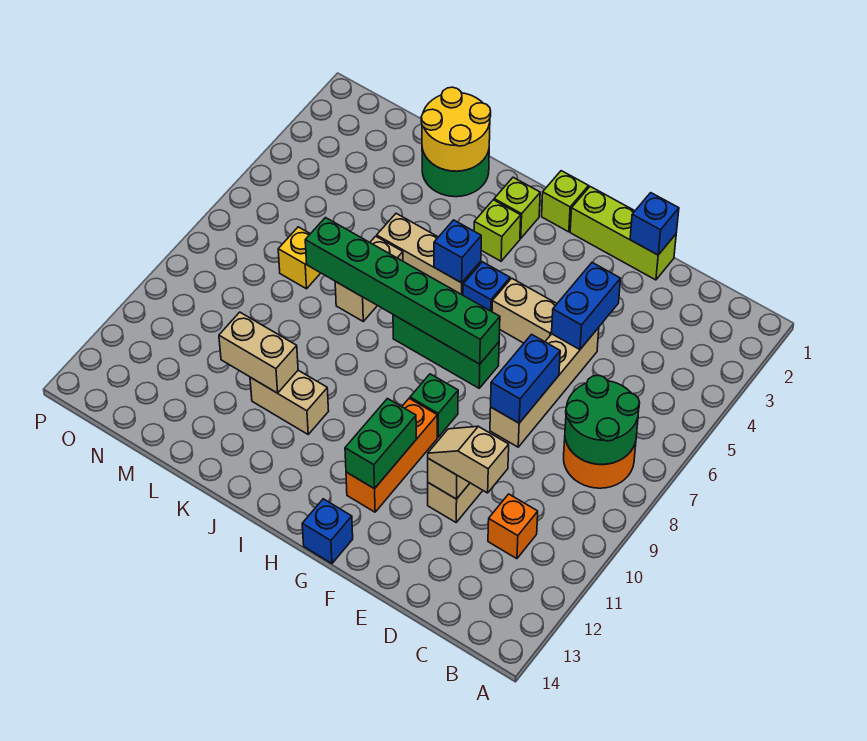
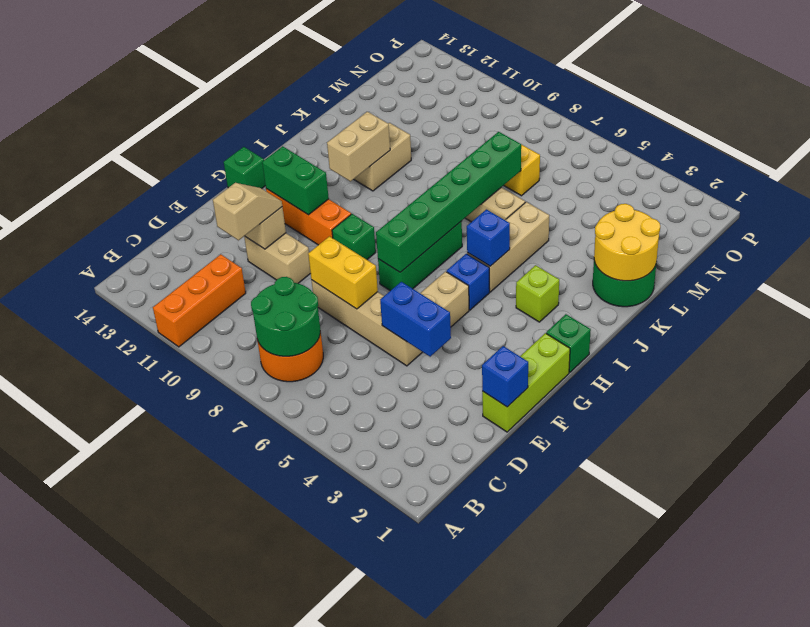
orange brick C11 level 1 -> orange brick A11:C11 level 1
blue brick E7:E8 level 2 -> yellow brick E7:E8 level 2
blue brick G14 level 1 -> green brick G14 level 1
lime brick H1 level 1 -> green brick H1 level 1
lime brick I2 level 1 -> none
tan brick K11:L11 level 2 -> tan brick I11:J11 level 2

